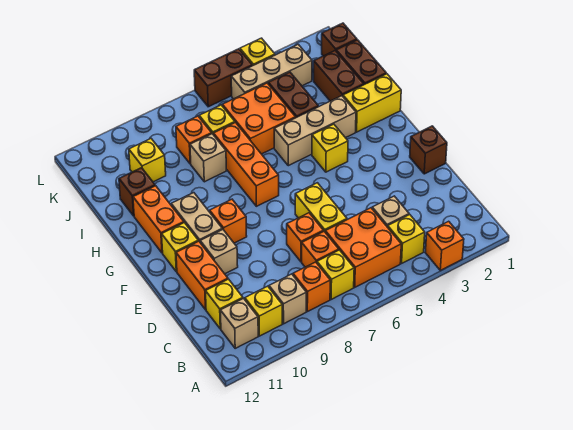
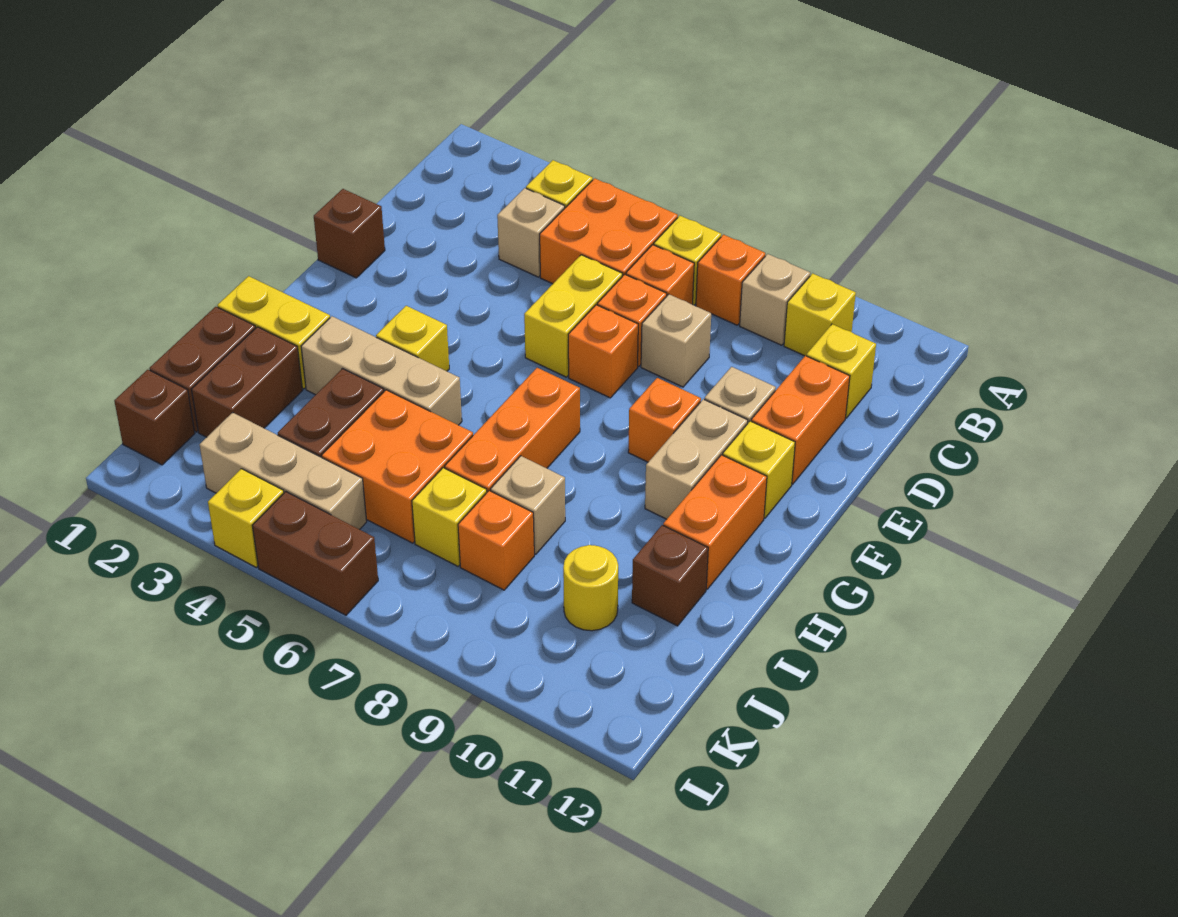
orange brick A3 level 1 -> orange brick E7 level 1
tan brick B11 level 1 -> tan brick D8 level 1
yellow brick J10 level 1 -> yellow round brick J10 level 1

